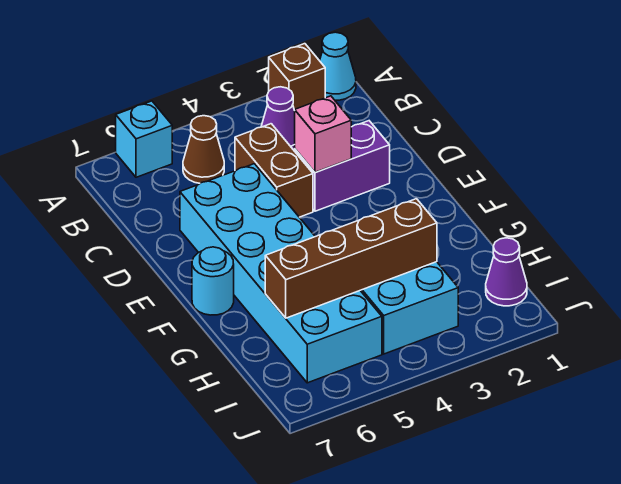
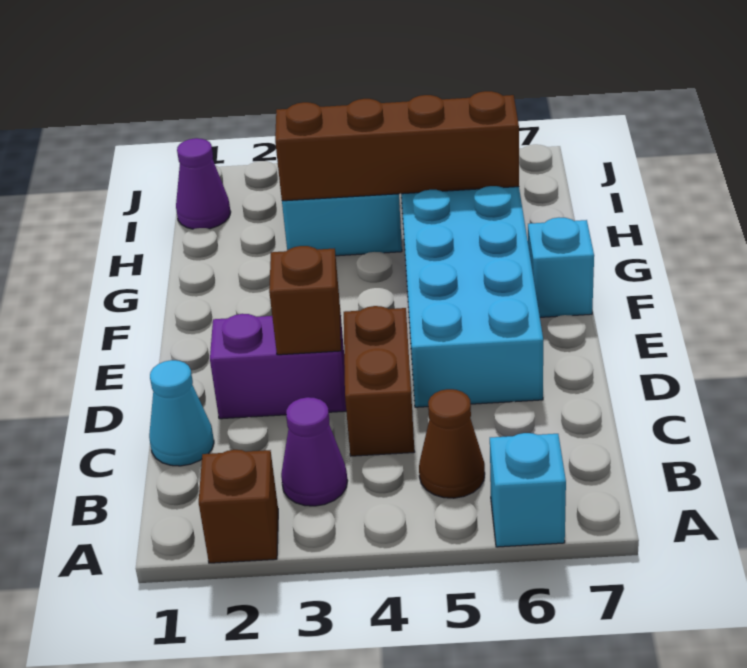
cyan cone A1 level 1 -> cyan cone C1 level 1
pink brick D3 level 2 -> brown brick D3 level 2
cyan round brick F7 level 1 -> cyan brick F7 level 1

